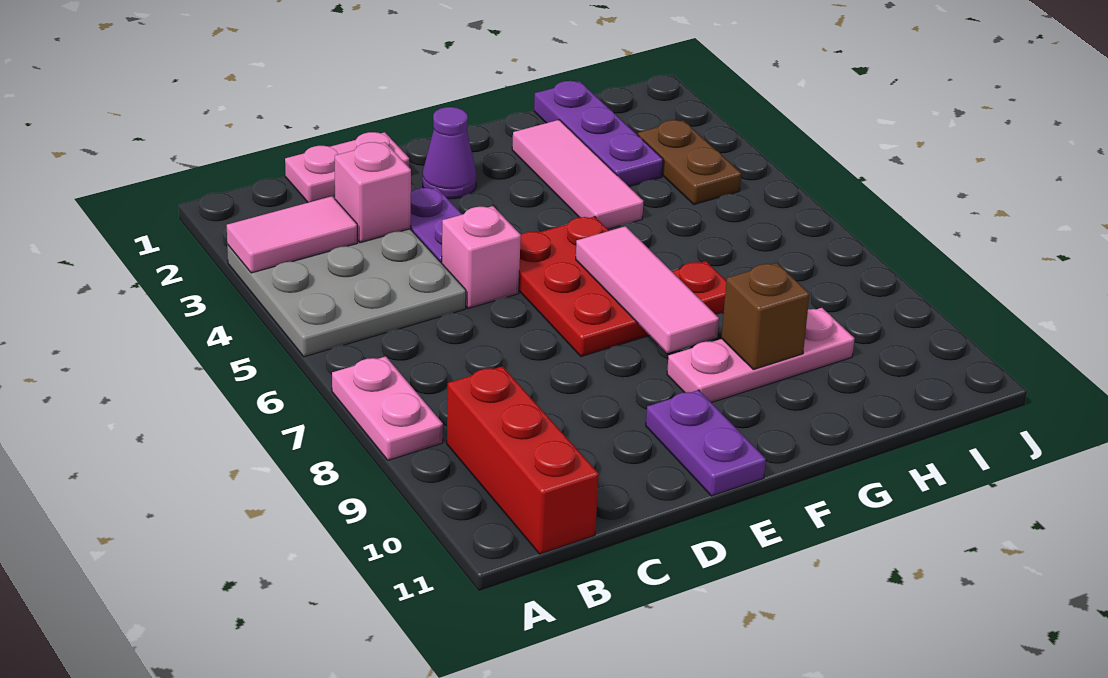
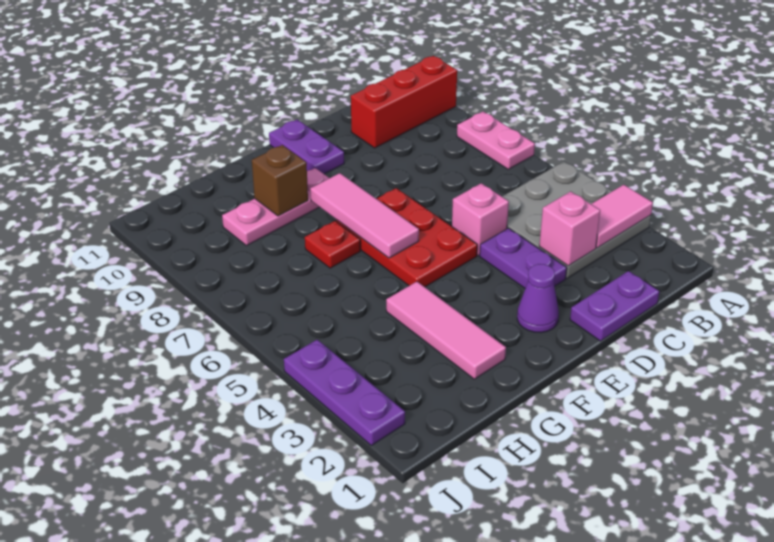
red brick B9:B11 level 1 -> red brick A10:C10 level 1
pink plate C1:D1 level 1 -> purple plate C1:D1 level 1
purple plate H1:H3 level 1 -> purple plate J2:J4 level 1
brown plate I3:I4 level 1 -> none

